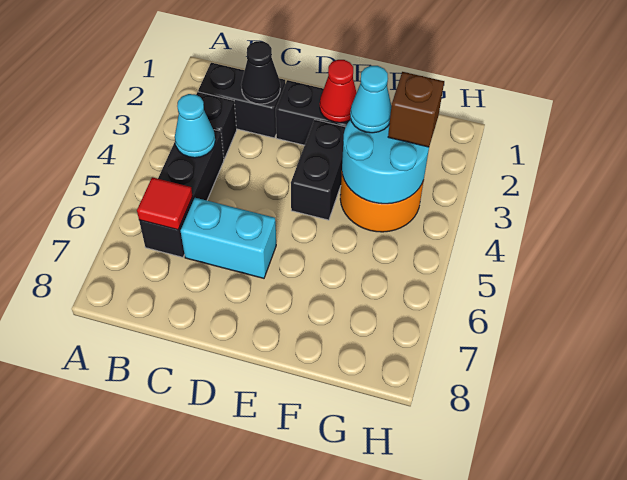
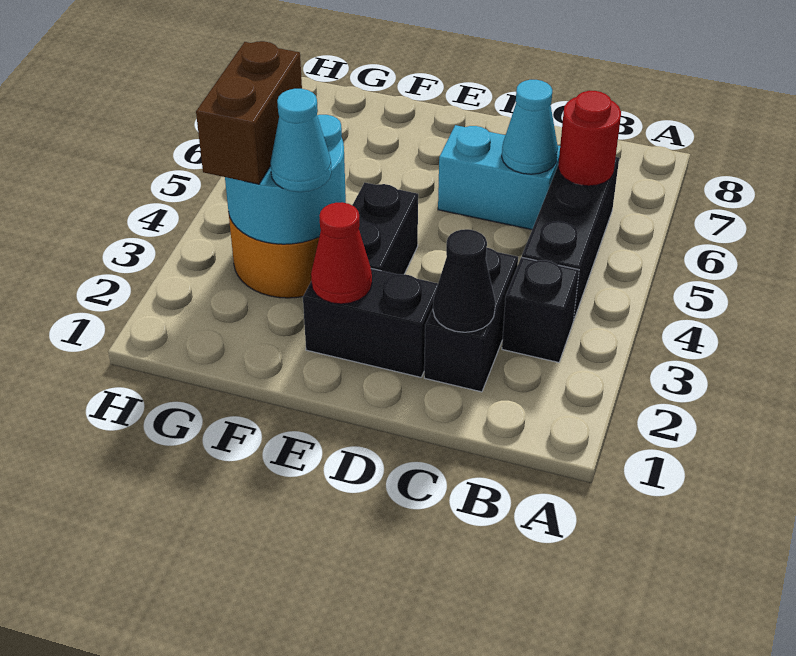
black brick B2:C2 level 1 -> black brick C2:C3 level 1
cyan cone B4 level 2 -> cyan cone C6 level 2
red tile B6 level 2 -> red round brick B6 level 2
brown brick G3 level 3 -> brown brick G3:G4 level 3

